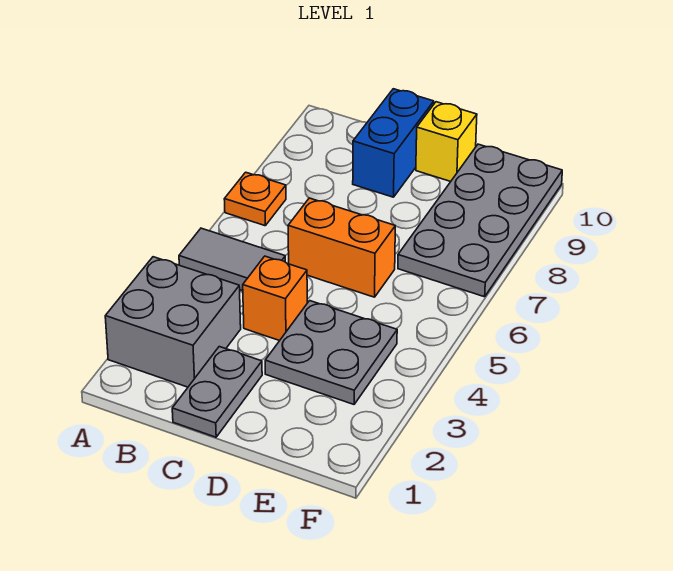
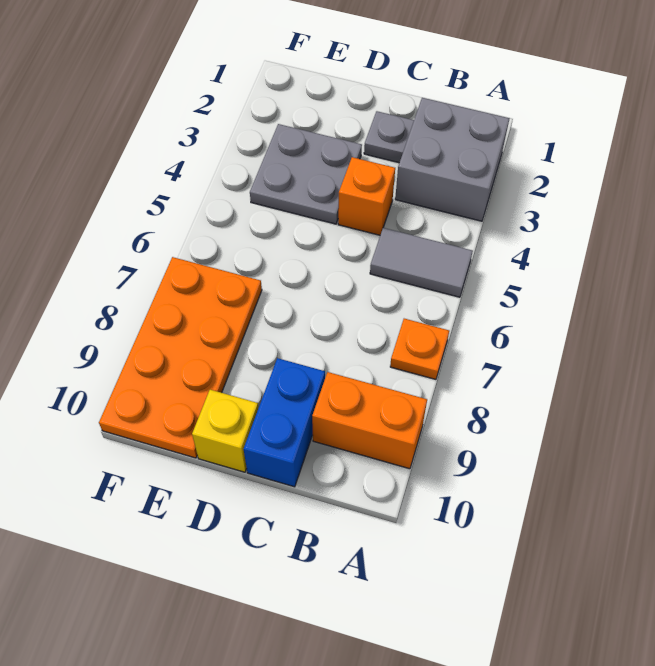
grey plate C1:C2 level 1 -> grey plate C2 level 1
orange brick C6:D6 level 1 -> orange brick A9:B9 level 1
grey plate E7:F10 level 1 -> orange plate E7:F10 level 1

